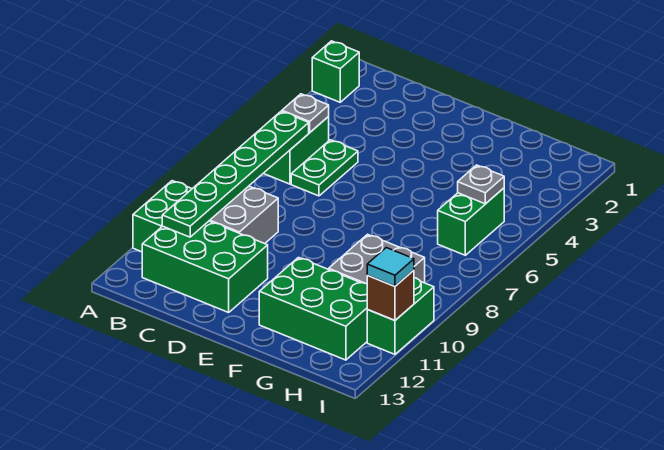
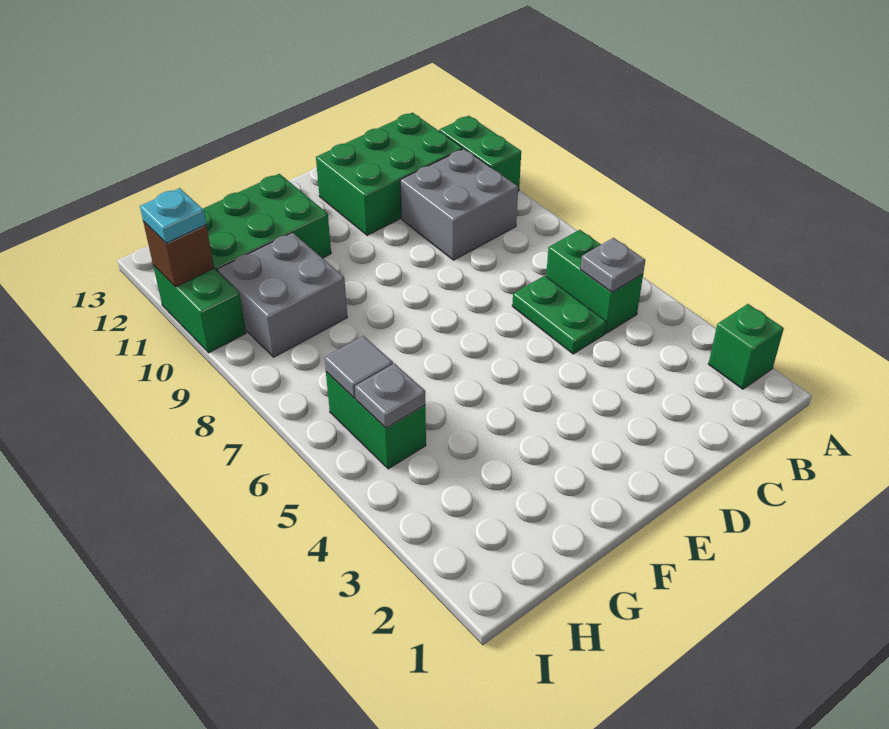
green plate B6:B11 level 2 -> none
none -> grey tile H6 level 2
cyan tile I11 level 3 -> cyan plate I11 level 3

